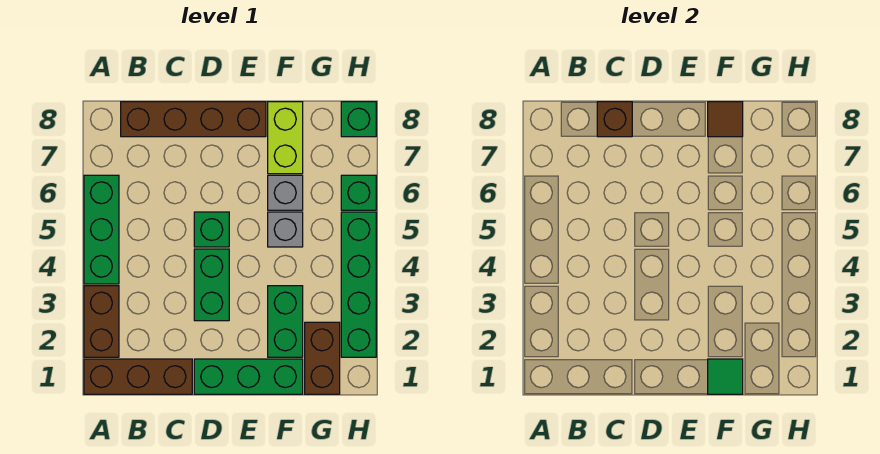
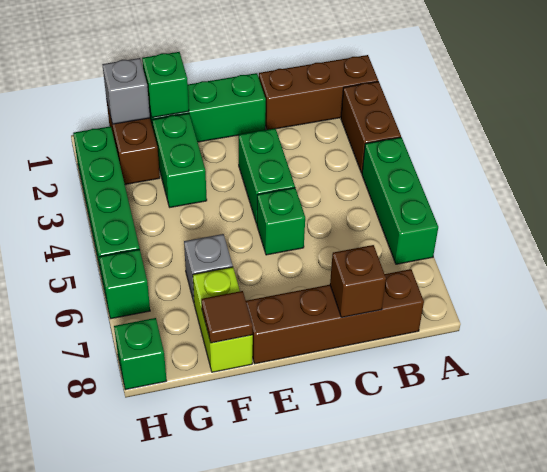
green tile F1 level 2 -> green brick F1 level 2
grey brick F5 level 1 -> grey brick G1 level 2

